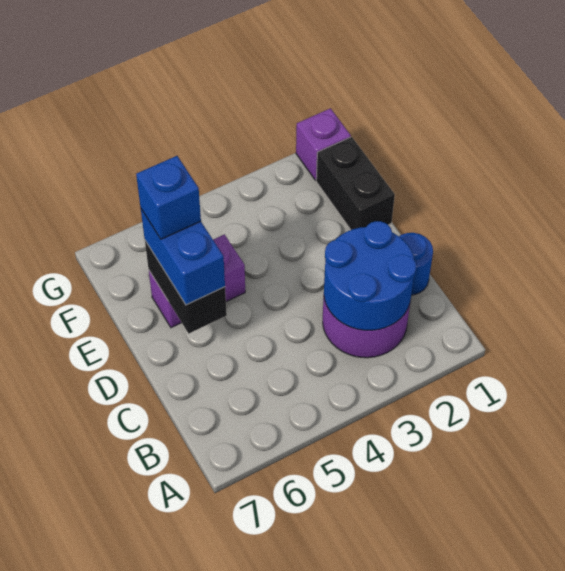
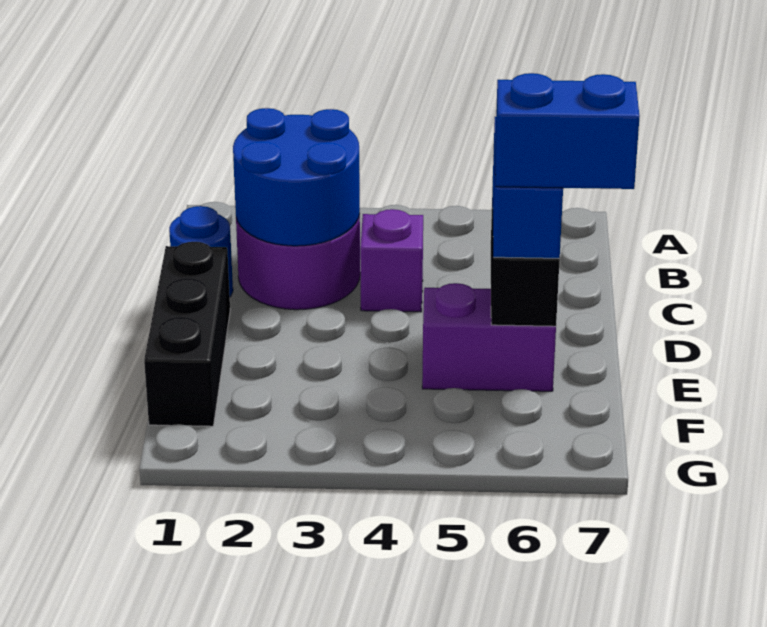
black brick E1:F1 level 1 -> black brick D1:F1 level 1
blue brick E6 level 4 -> blue brick E6:E7 level 4
purple brick G1 level 1 -> purple brick C4 level 1

